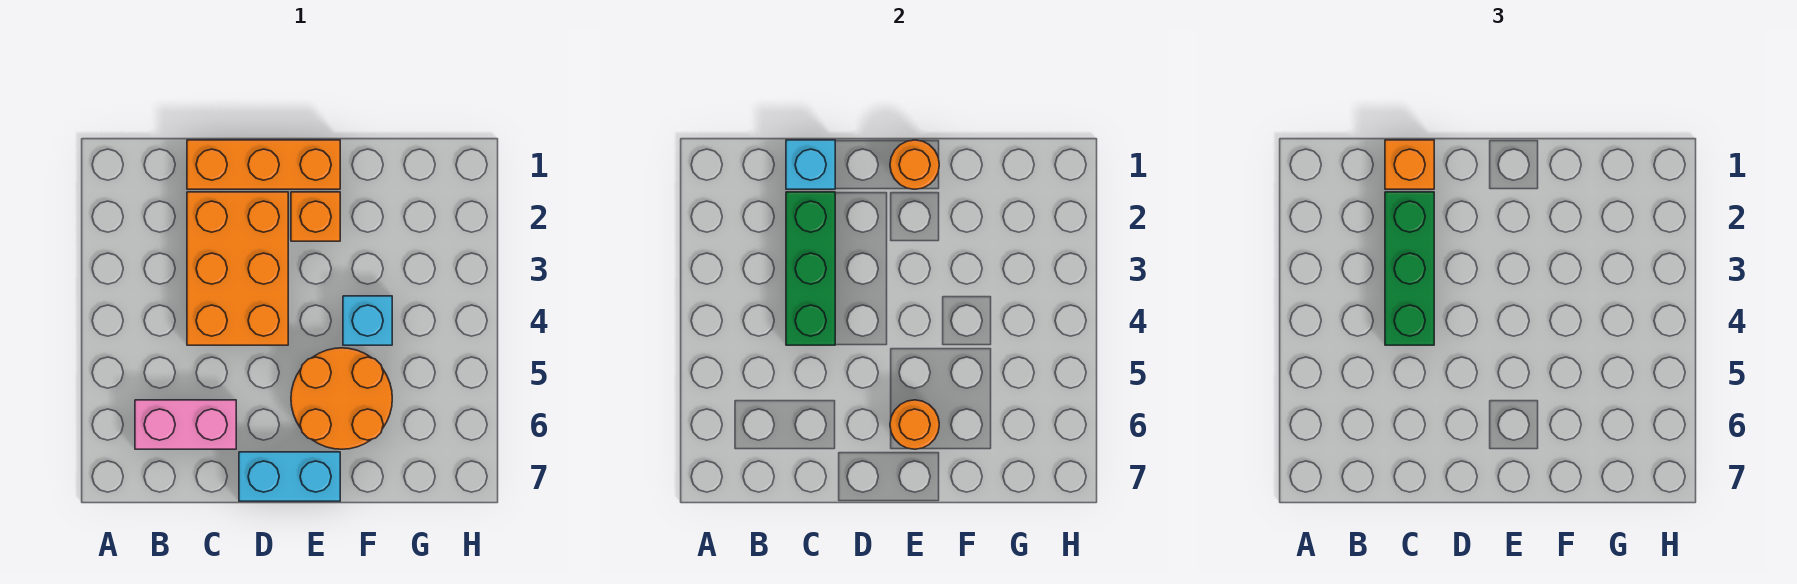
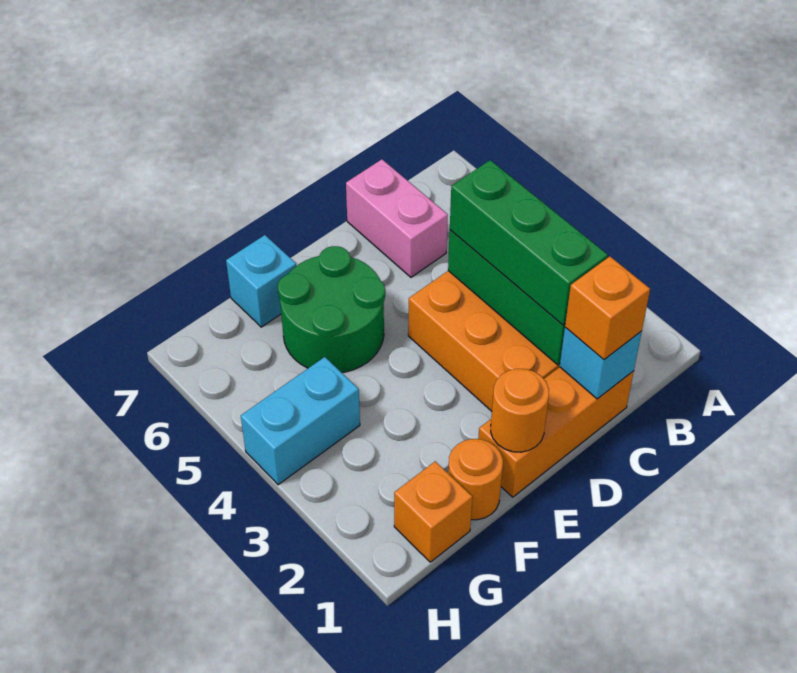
pink brick B6:C6 level 1 -> pink brick C6:C7 level 1
cyan brick D7:E7 level 1 -> cyan brick G4:H4 level 1
orange brick E2 level 1 -> orange brick G1 level 1
orange round brick E5:F6 level 1 -> green round brick E5:F6 level 1
orange round brick E6 level 2 -> orange round brick F1 level 1
cyan brick F4 level 1 -> cyan brick F7 level 1

